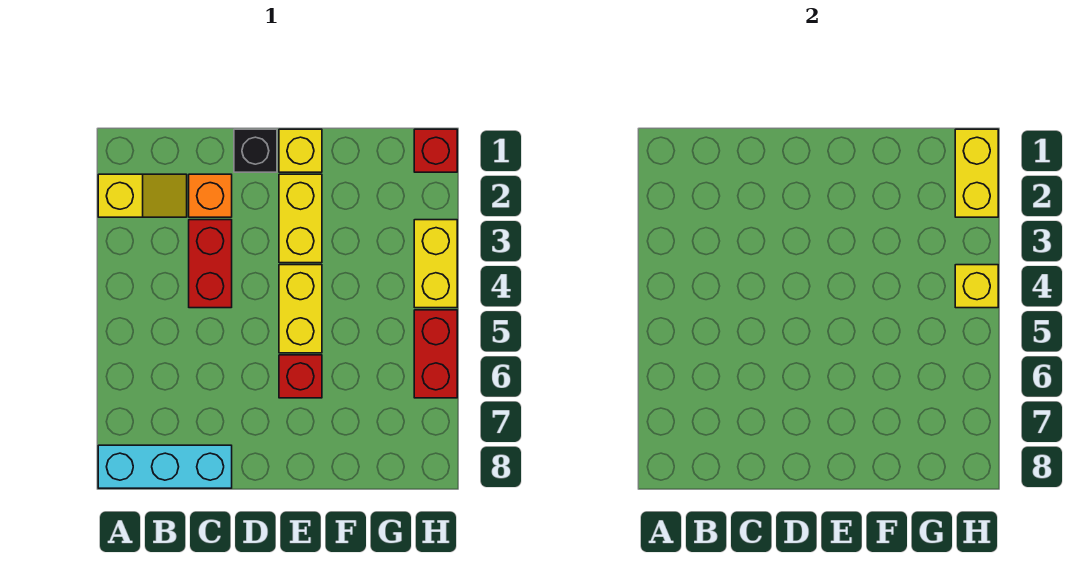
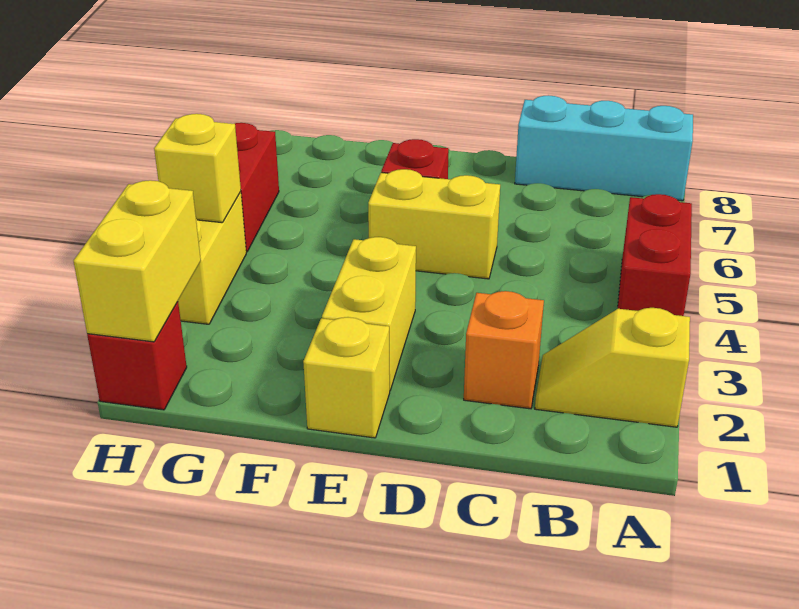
red brick C3:C4 level 1 -> red brick A4:A5 level 1
black brick D1 level 1 -> none
yellow brick E4:E5 level 1 -> yellow brick D5:E5 level 1

